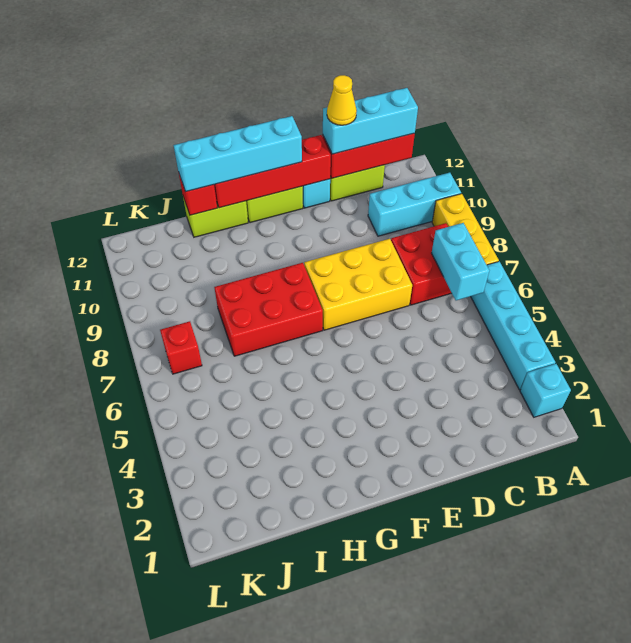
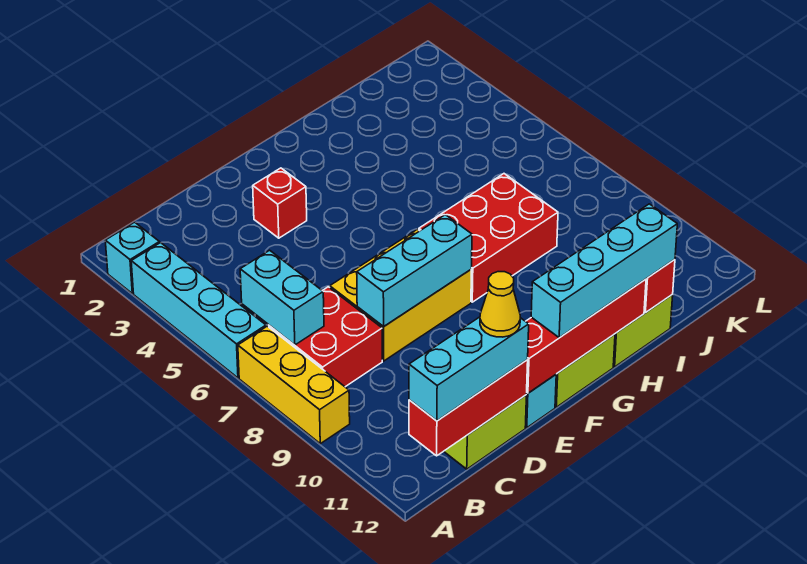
cyan brick A10:C10 level 1 -> cyan brick D8:F8 level 2
red brick K7 level 1 -> red brick E3 level 1

